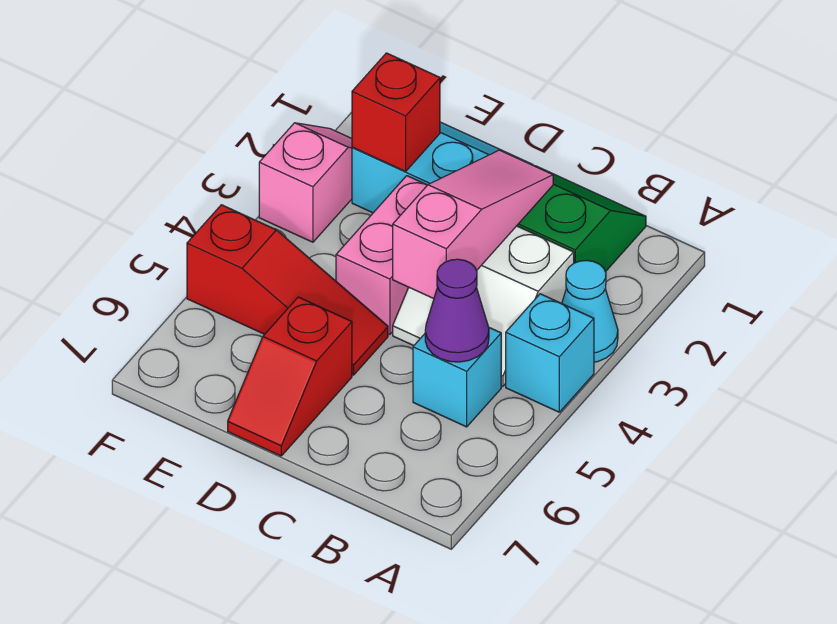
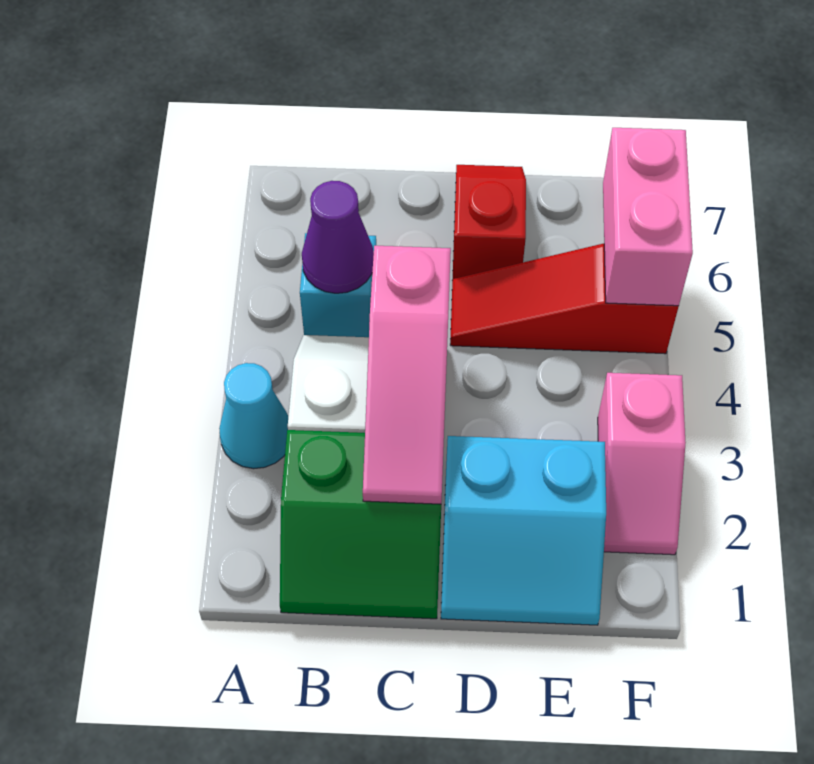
cyan brick A4 level 1 -> none
pink brick D3:D4 level 1 -> pink brick F5:F6 level 2
red brick E2 level 2 -> none

